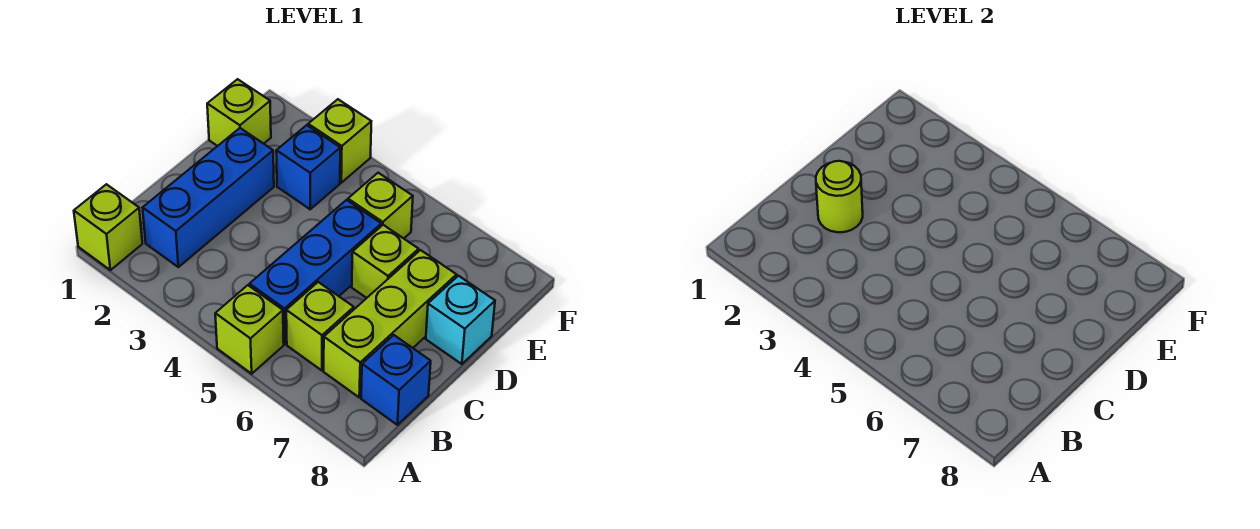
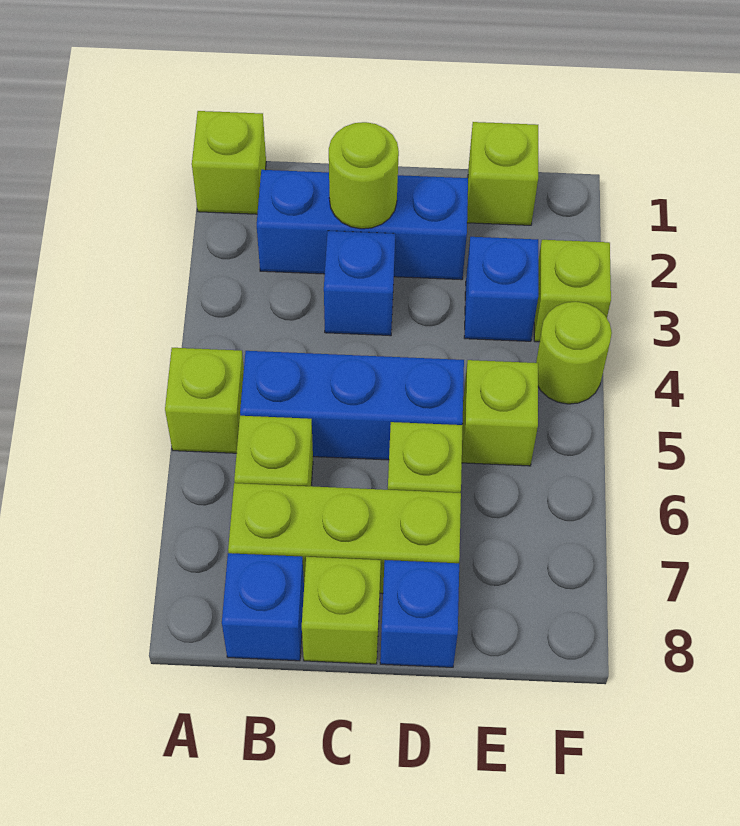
none -> blue brick C3 level 1
none -> lime brick C8 level 1
cyan brick D8 level 1 -> blue brick D8 level 1
none -> lime round brick F4 level 1

